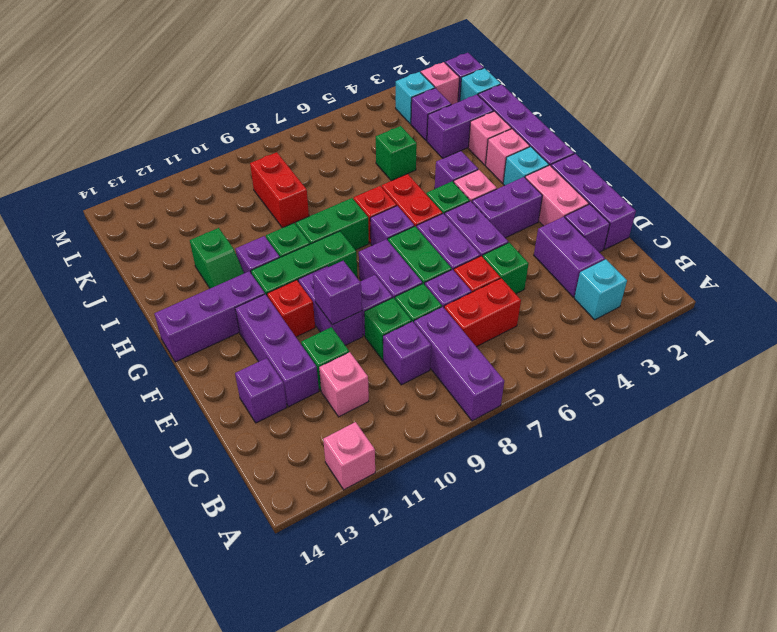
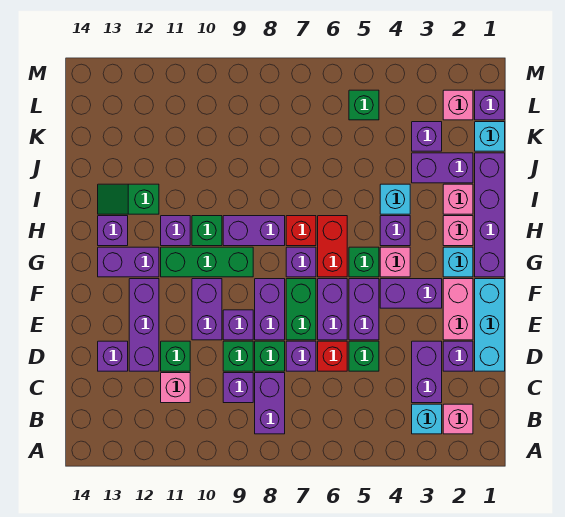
purple brick A8:C8 level 1 -> purple brick B8:C8 level 1
pink brick A12 level 1 -> pink brick B2 level 1
red brick C6:C7 level 1 -> none
purple brick D1:F1 level 1 -> cyan brick D1:F1 level 1
purple brick E10 level 2 -> purple brick H13 level 1
red brick F11 level 1 -> none
purple brick G12:G14 level 1 -> purple brick G12:G13 level 1
green brick H8:H9 level 1 -> purple brick H8:H9 level 1
green slope H12:I12 level 1 top I -> green slope I12:I13 level 1 top 12
green brick J5 level 1 -> green brick L5 level 1
red brick J9:K9 level 1 -> none
cyan brick L3 level 1 -> cyan brick I4 level 1

